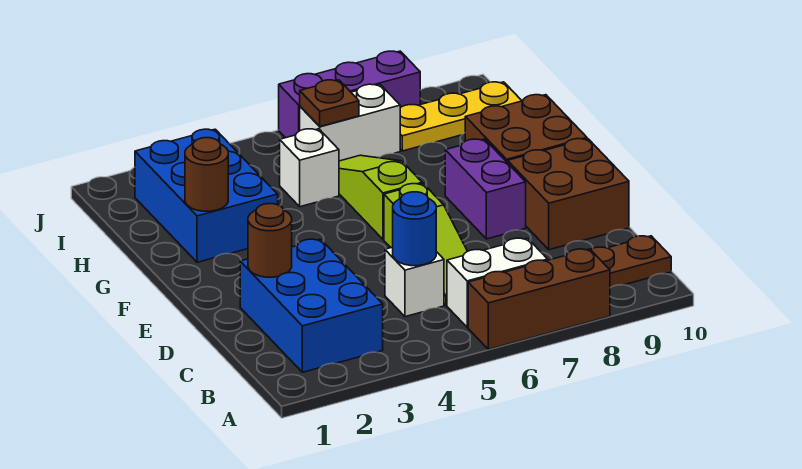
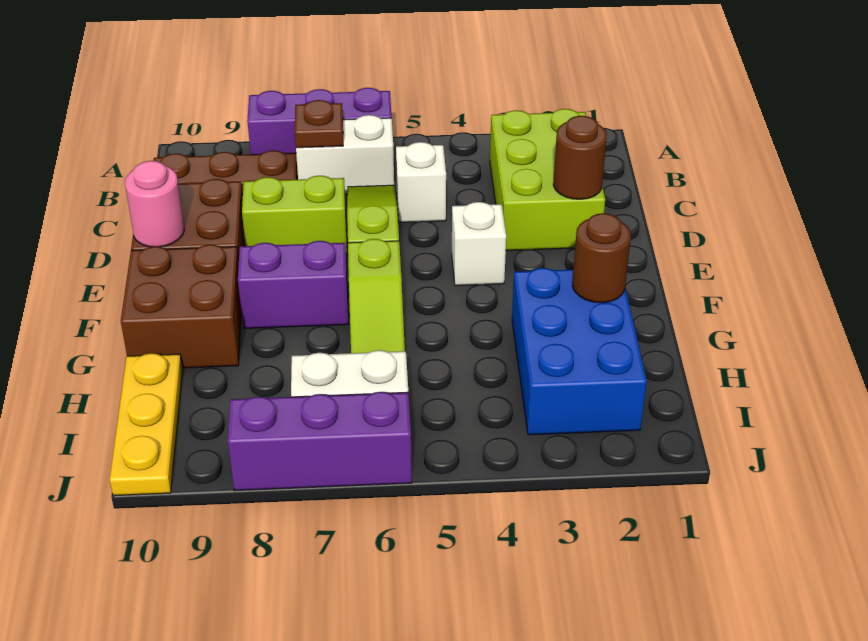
brown brick A6:A8 level 1 -> purple brick A6:A8 level 1
blue brick B2:D3 level 1 -> lime brick B2:D3 level 1
blue round brick C5 level 2 -> none
none -> lime brick D7:D8 level 1
purple brick E8:F8 level 1 -> purple brick F7:F8 level 1
none -> pink round brick E10 level 2
white brick H5 level 1 -> white brick E4 level 1
brown plate I6 level 2 -> brown plate B7 level 2
yellow plate I8:I10 level 1 -> yellow plate H10:J10 level 1

